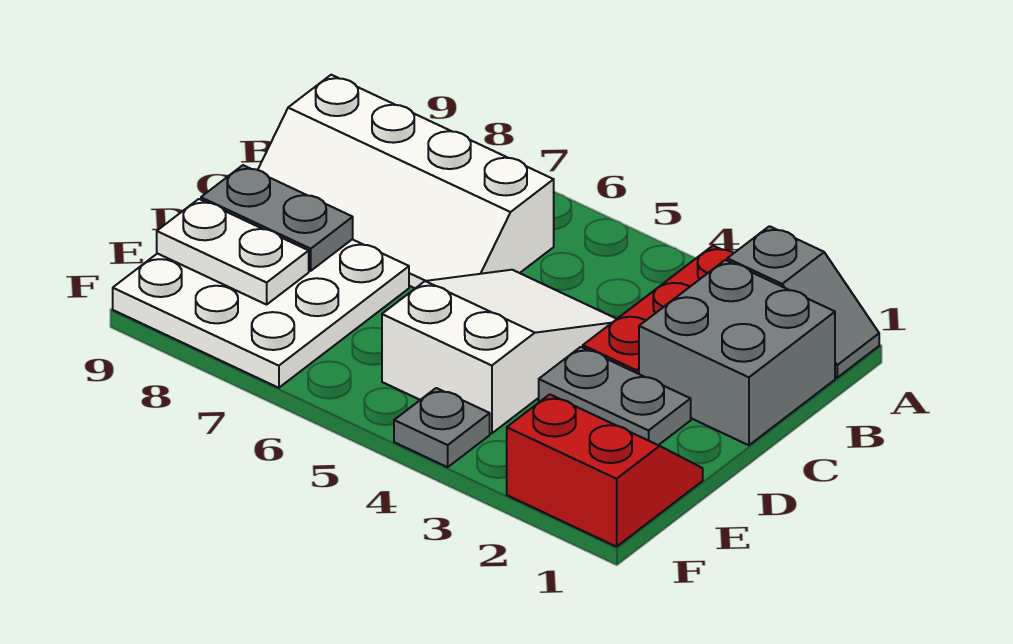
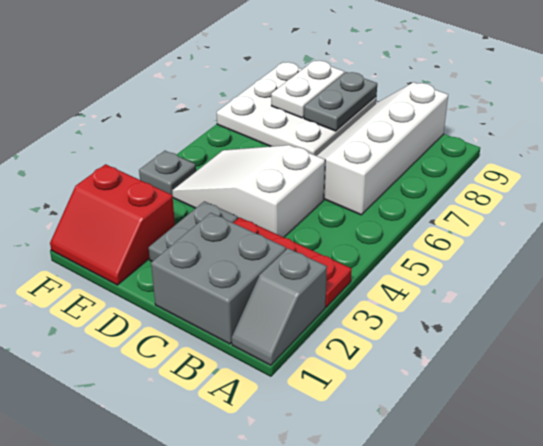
white slope C4:E5 level 1 top E -> white slope C4:E5 level 1 top C
red slope E1:F2 level 1 top F -> red slope E1:F2 level 1 top 2

